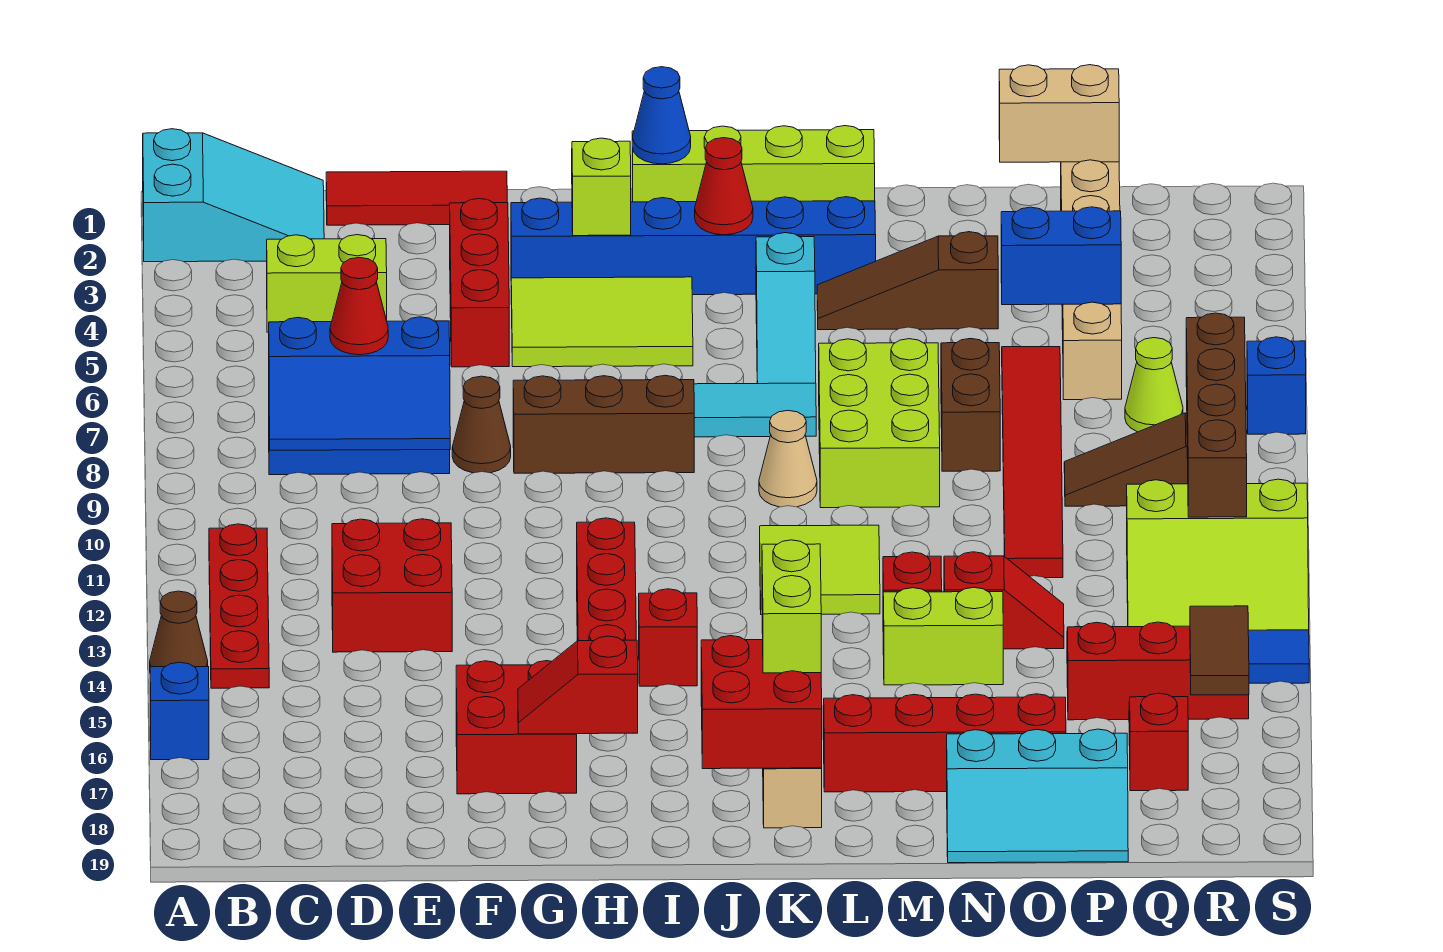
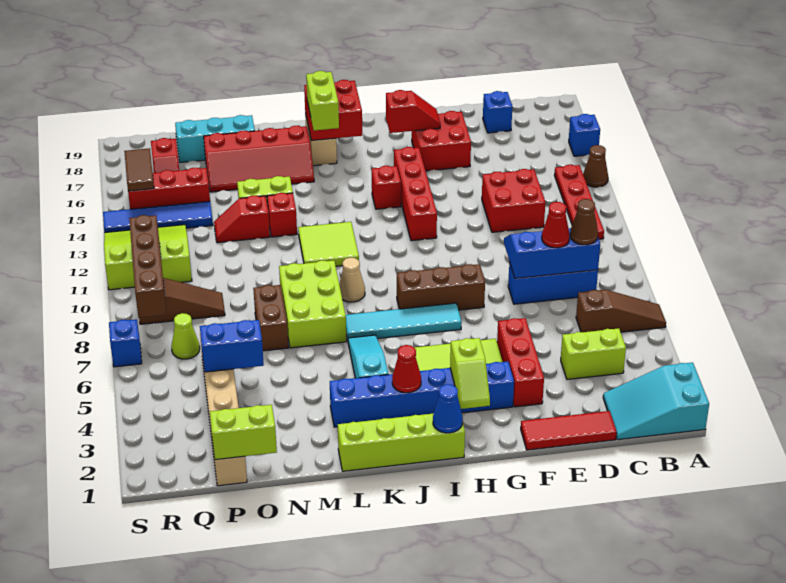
none -> blue brick D18 level 1
brown cone F8 level 1 -> brown cone C8 level 3
brown slope L4:N4 level 1 top N -> brown slope A6:C6 level 1 top C
tan brick O1:P1 level 2 -> lime brick O1:P1 level 2
red tile O6:O11 level 1 -> none

